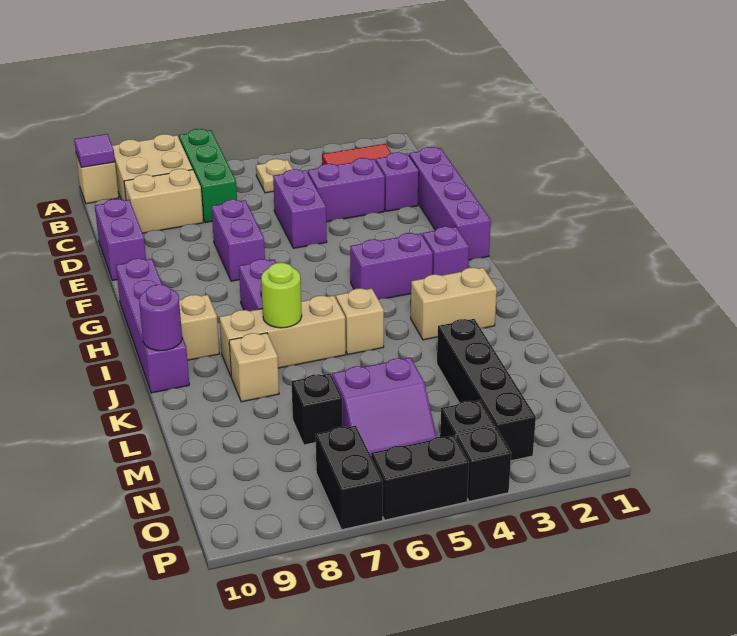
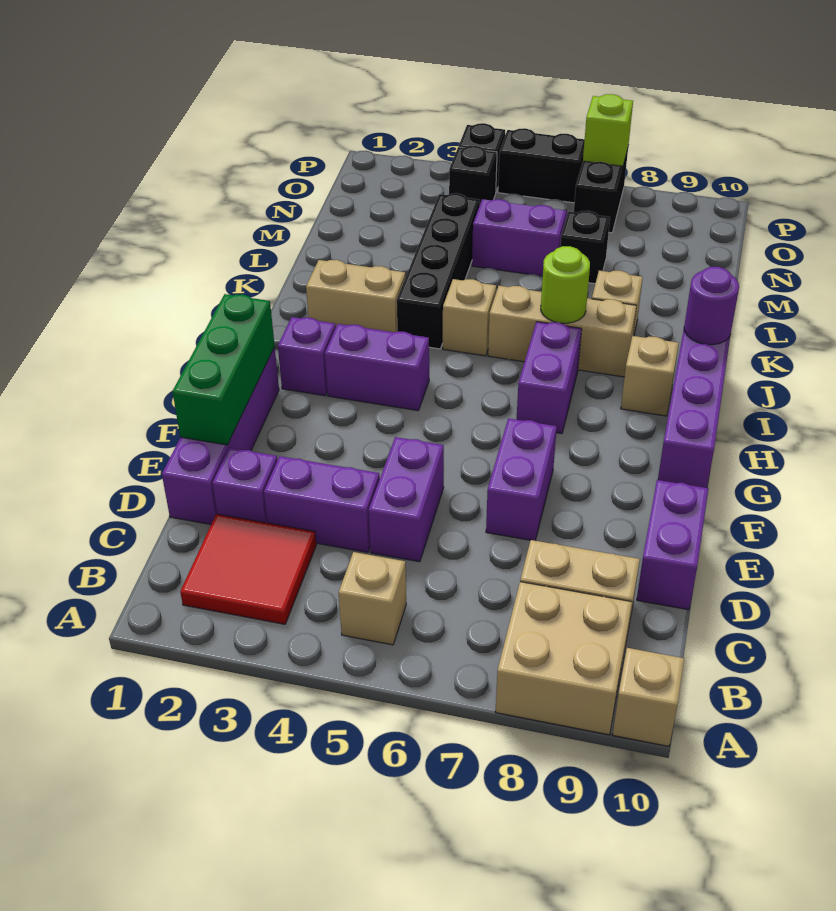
green brick A7:C7 level 1 -> green brick E1:G1 level 2
purple tile A10 level 2 -> none
tan plate B5 level 1 -> tan brick B5 level 1
black brick L3:O3 level 1 -> black brick J4:M4 level 1
none -> lime brick P7 level 2

